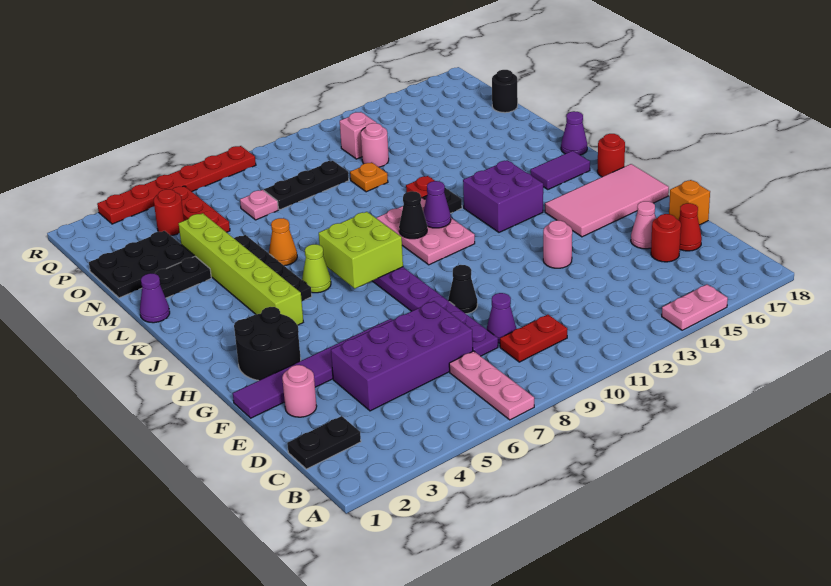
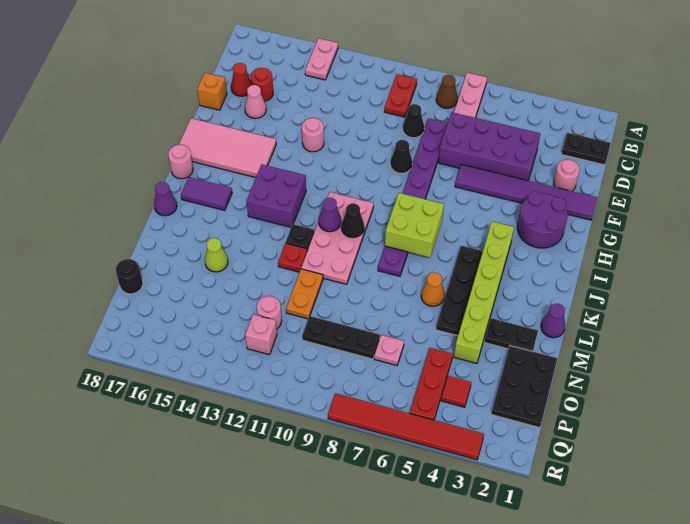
pink plate A14:A15 level 1 -> pink plate A14:B14 level 1
none -> brown cone B8 level 1
red plate C9:C10 level 1 -> red plate B10:C10 level 1
purple cone D9 level 1 -> black cone D9 level 1
black round brick G2:H3 level 1 -> purple round brick G2:H3 level 1
pink plate I10:K11 level 1 -> pink plate I10:L11 level 1
red round brick I18 level 1 -> pink round brick I18 level 1
lime cone J6 level 1 -> lime cone M15 level 1
black plate N1:O3 level 1 -> black plate N1:P2 level 1
orange plate N11 level 1 -> orange plate M11:N11 level 1
red round brick P4 level 1 -> red tile P4 level 1
red plate R3:R8 level 1 -> red tile R3:R8 level 1

